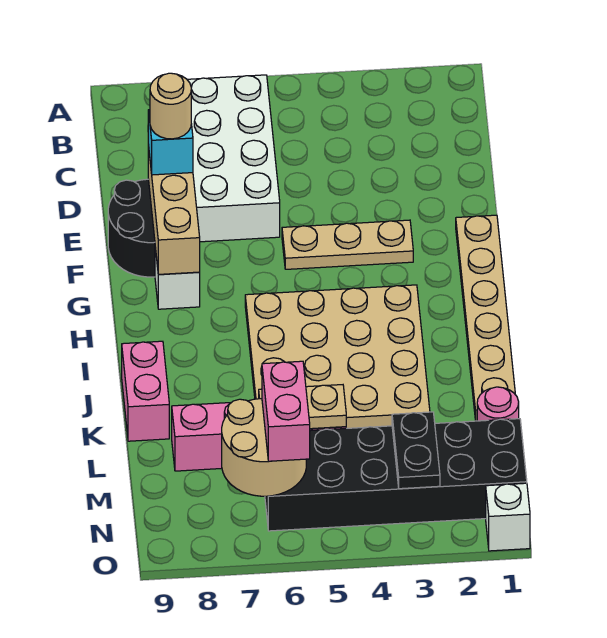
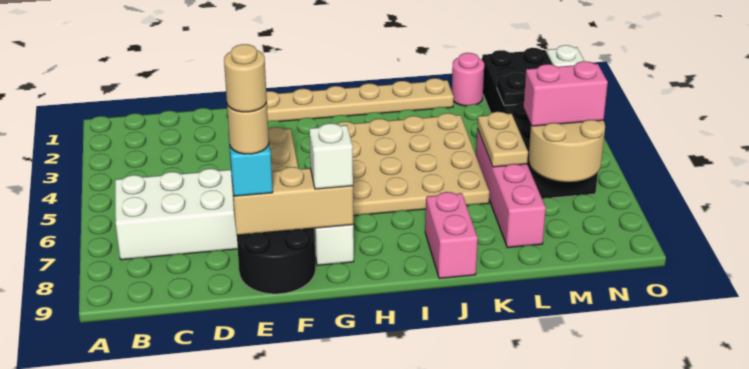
none -> tan round brick E8 level 5
none -> white brick G8 level 3
pink brick J9:K9 level 1 -> pink brick J8:J9 level 1

